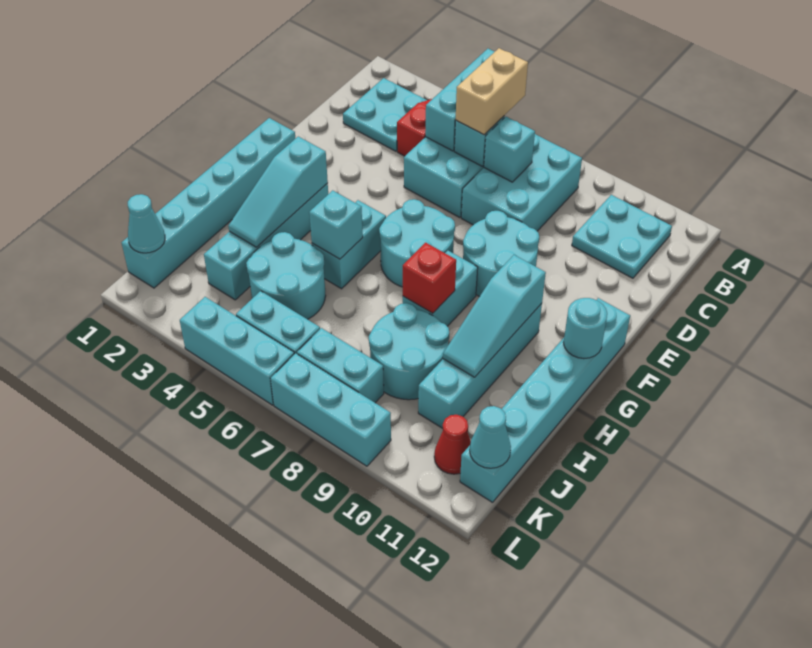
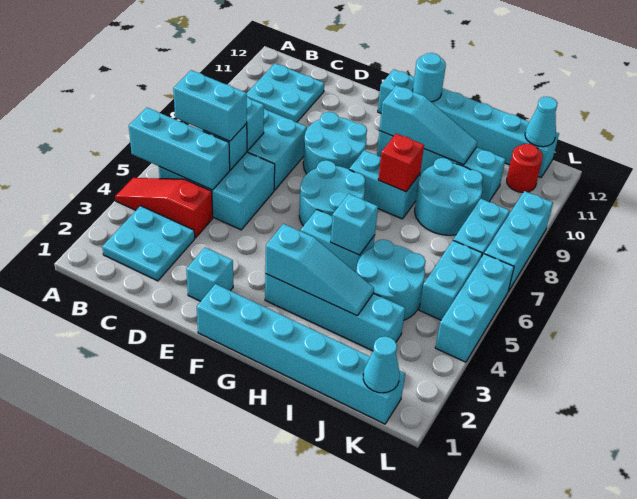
tan brick B6:C6 level 3 -> cyan brick B6:C6 level 3
none -> cyan brick E2 level 1
red cone K11 level 1 -> red round brick K11 level 1

